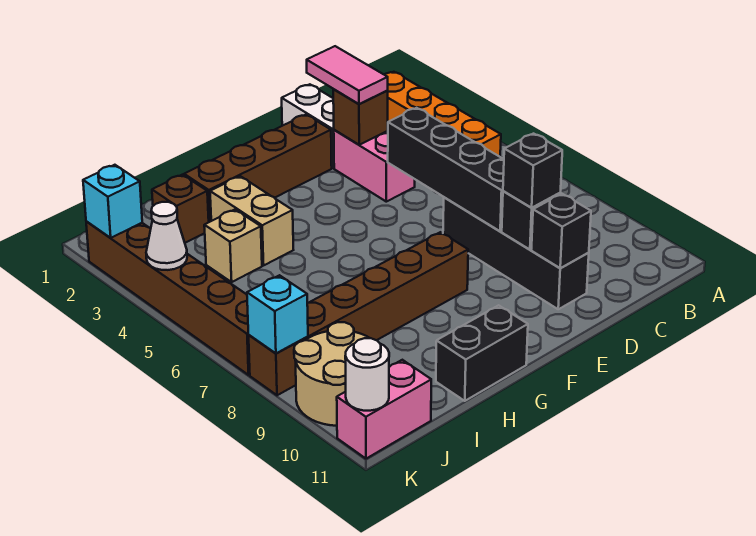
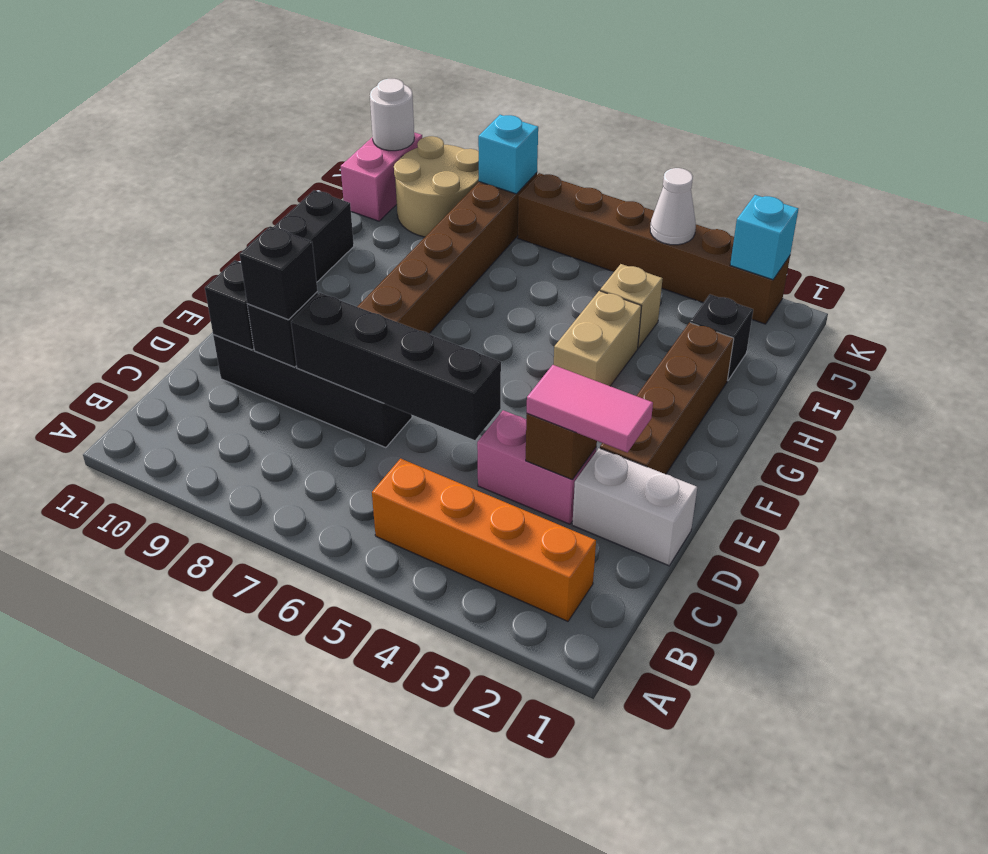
tan brick H3:H4 level 1 -> tan brick G4:H4 level 1
brown brick I2 level 1 -> black brick I2 level 1

